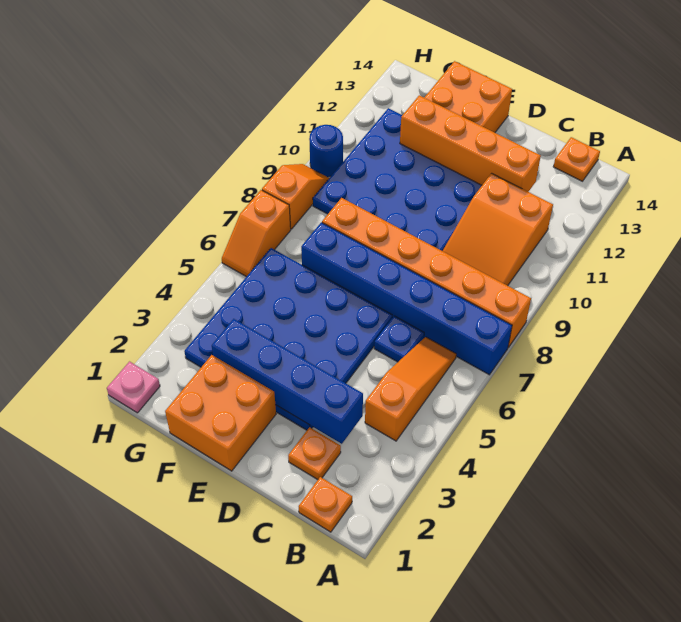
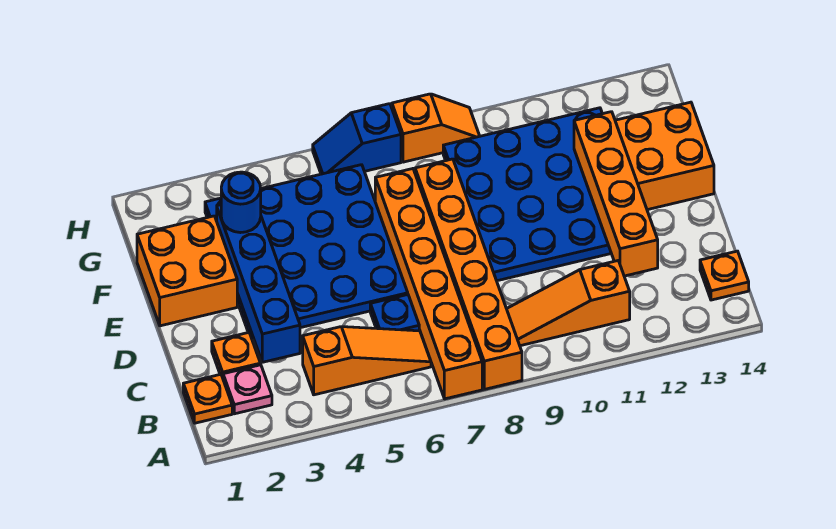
blue brick A7:F7 level 1 -> orange brick A7:F7 level 1
orange slope B9:C11 level 1 top 11 -> orange slope B9:B11 level 1 top 11
pink plate H1 level 1 -> pink plate B2 level 1
orange slope H6:H7 level 1 top 7 -> blue slope H6:H7 level 1 top 7
blue round brick H10 level 1 -> blue round brick F3 level 3

